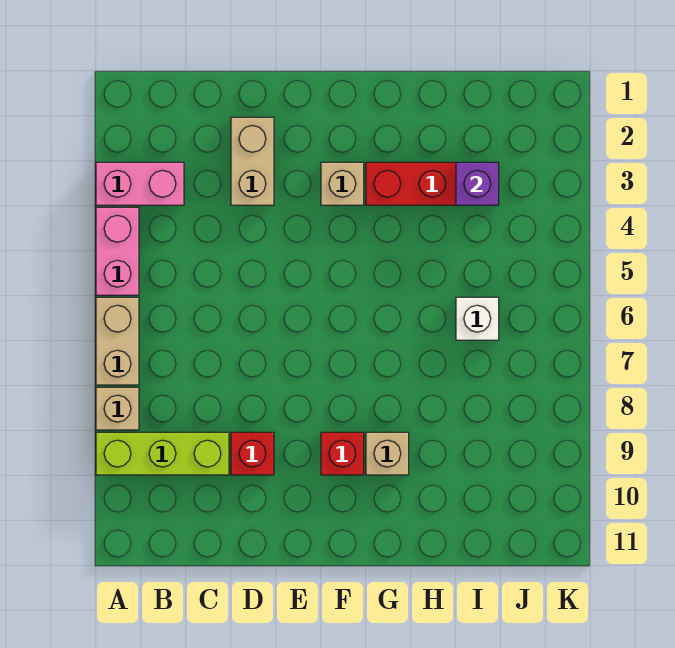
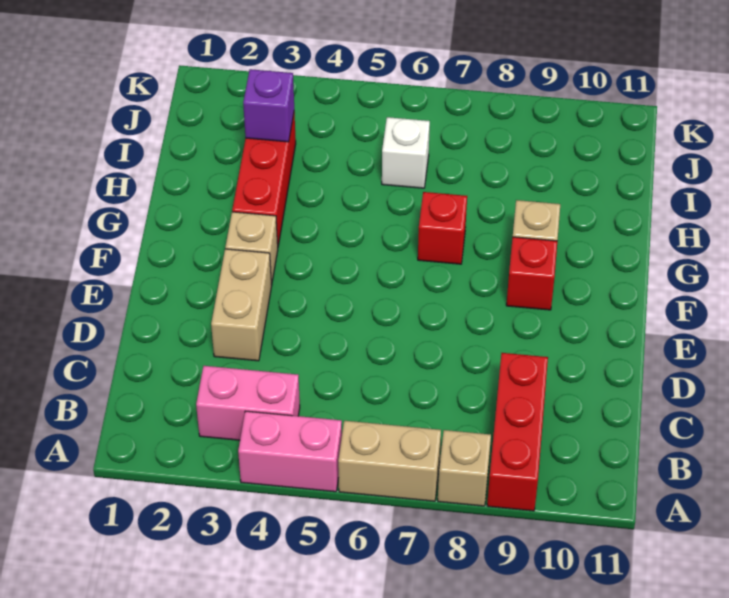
pink brick A3:B3 level 1 -> pink brick B3:B4 level 1
lime brick A9:C9 level 1 -> red brick A9:C9 level 1
tan brick D2:D3 level 1 -> tan brick D3:E3 level 1
red brick D9 level 1 -> red brick G7 level 1

